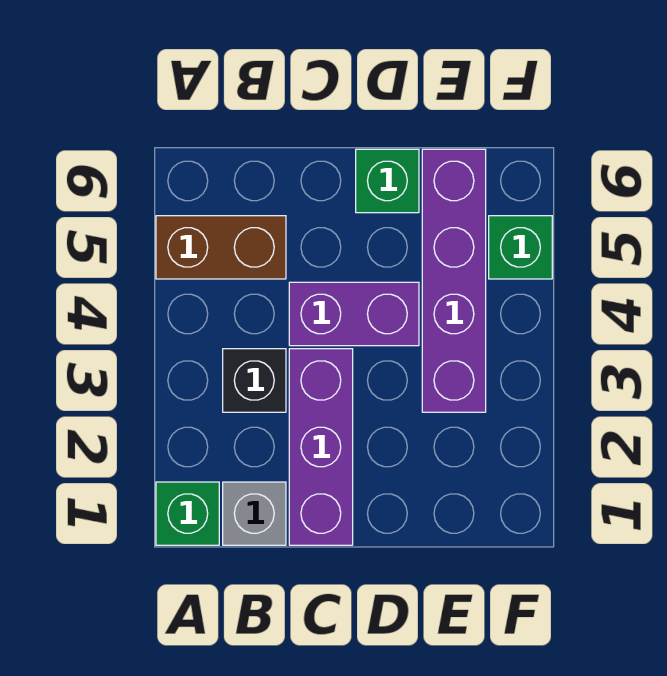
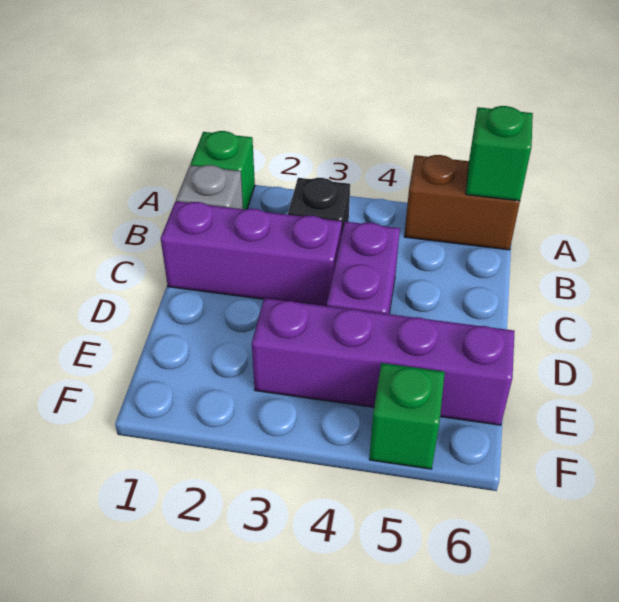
brown brick A5:B5 level 1 -> brown brick A5:A6 level 1
green brick D6 level 1 -> green brick A6 level 2

